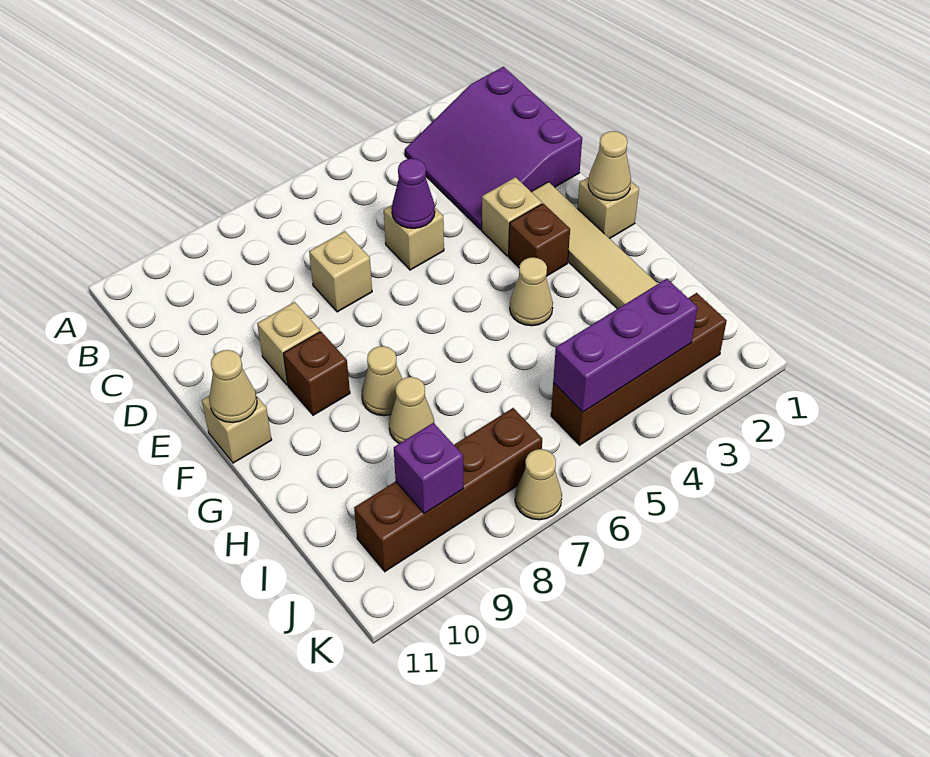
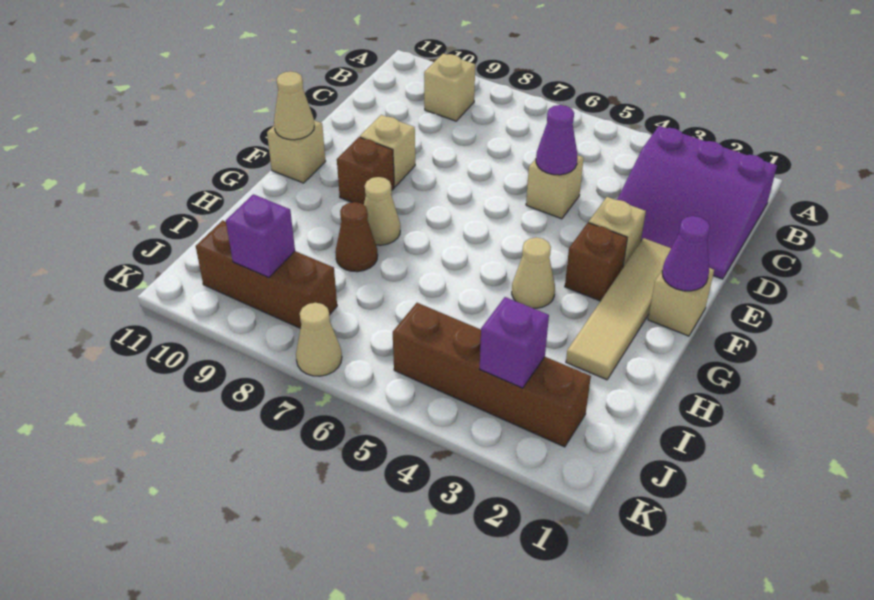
purple slope B1:D3 level 1 top 1 -> purple slope B1:D3 level 1 top B
tan brick D7 level 1 -> tan brick B9 level 1
tan cone F1 level 2 -> purple cone F1 level 2
tan cone H8 level 1 -> brown cone H8 level 1
purple brick J3:J5 level 2 -> purple brick J3 level 2
brown brick J7:J10 level 1 -> brown brick J8:J10 level 1

